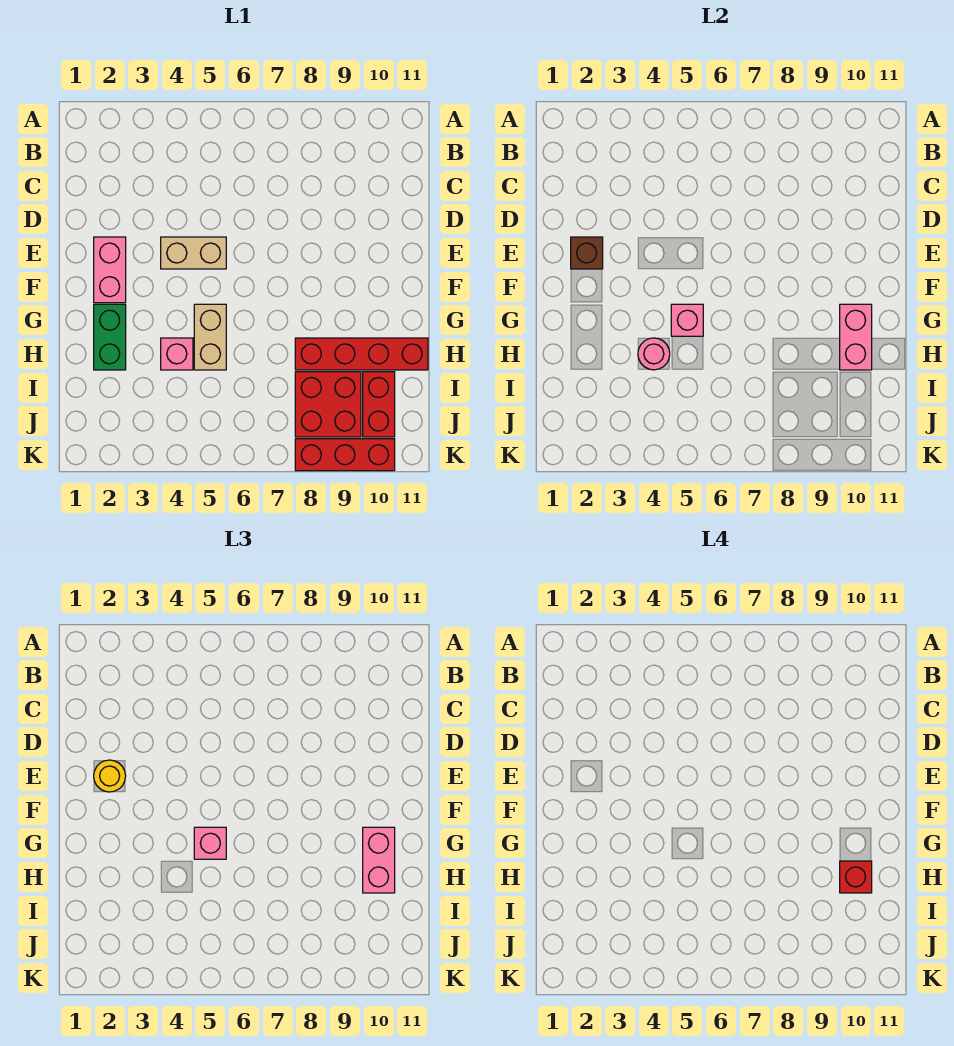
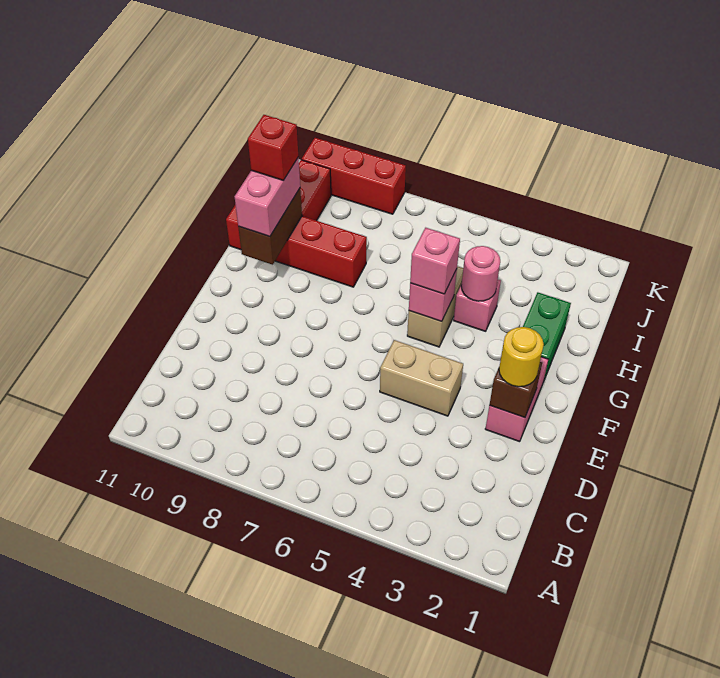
pink brick G10:H10 level 2 -> brown brick G10:H10 level 2
red brick I8:J9 level 1 -> none

